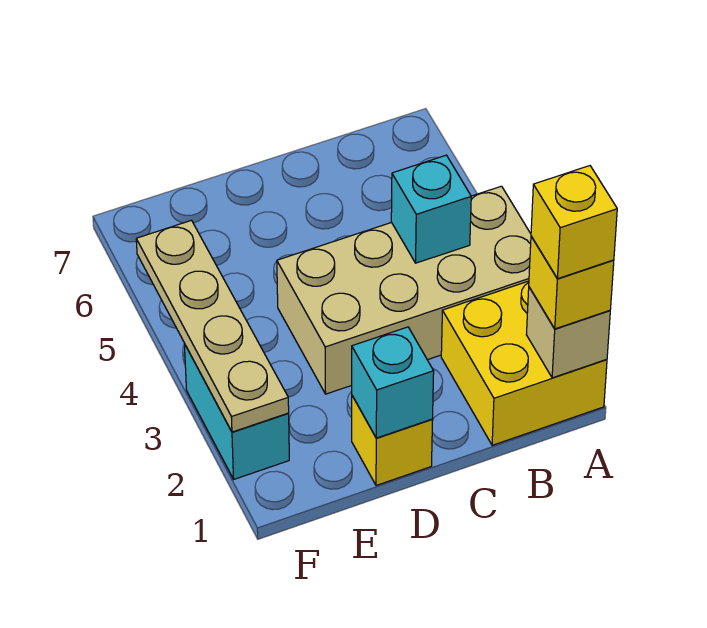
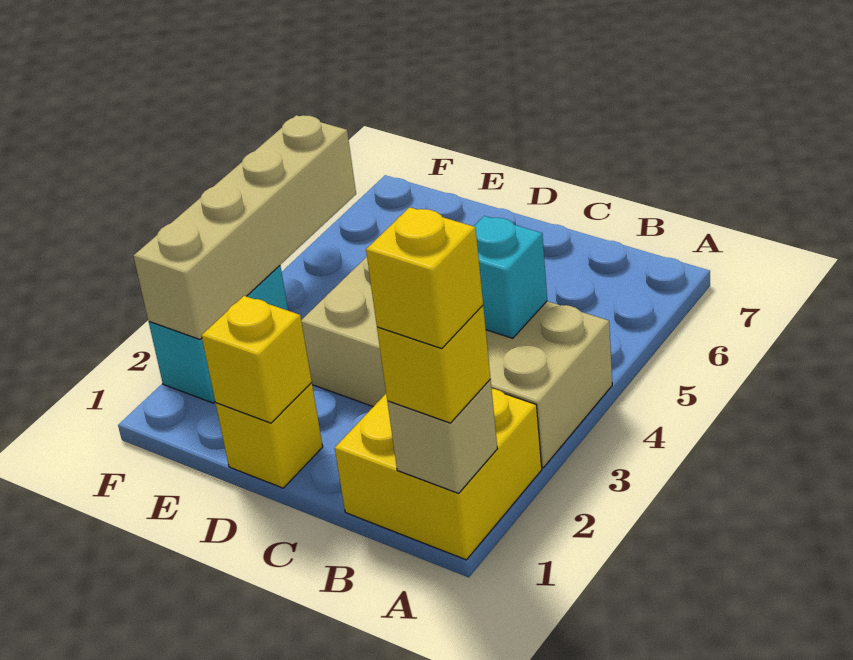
cyan brick D1 level 2 -> yellow brick D1 level 2
tan plate F2:F5 level 2 -> tan brick F2:F5 level 2

